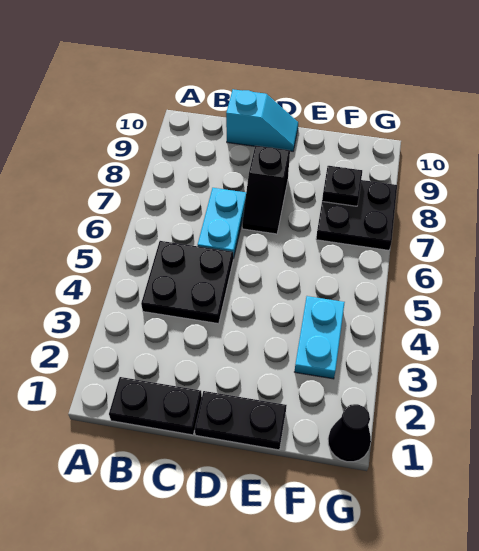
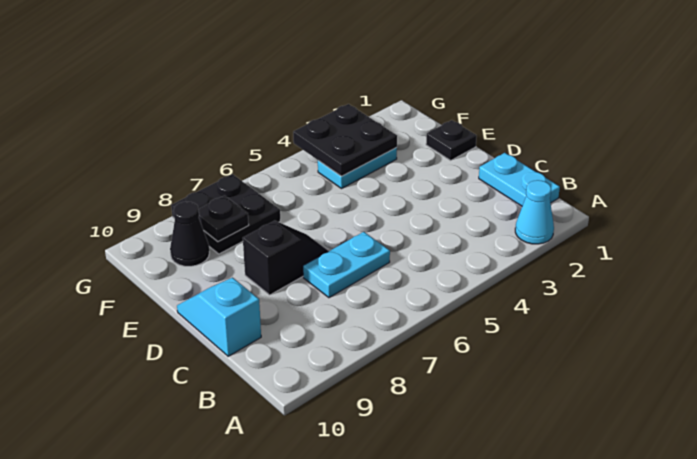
none -> cyan cone A2 level 1
black plate B1:C1 level 1 -> cyan plate B1:C1 level 1
black plate B4:C5 level 1 -> black plate F3:G4 level 2
black plate D1:E1 level 1 -> black plate E1 level 1
black cone G1 level 1 -> black cone F9 level 1

